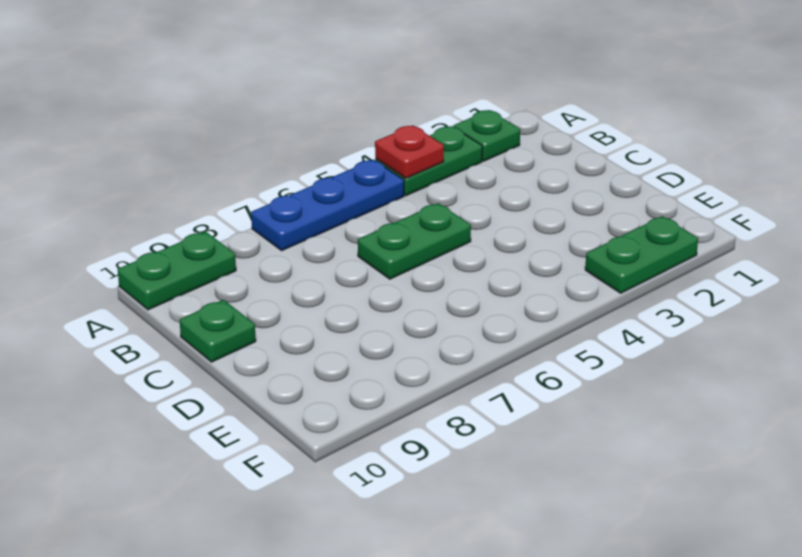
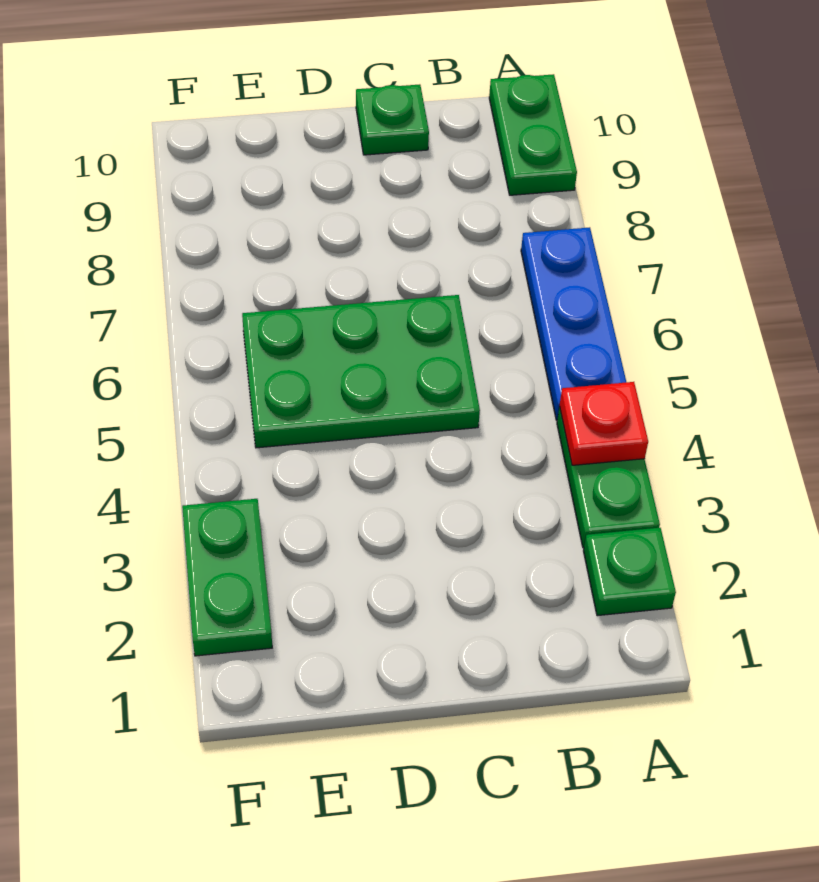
green plate C5:C6 level 1 -> green plate C5:E6 level 1

